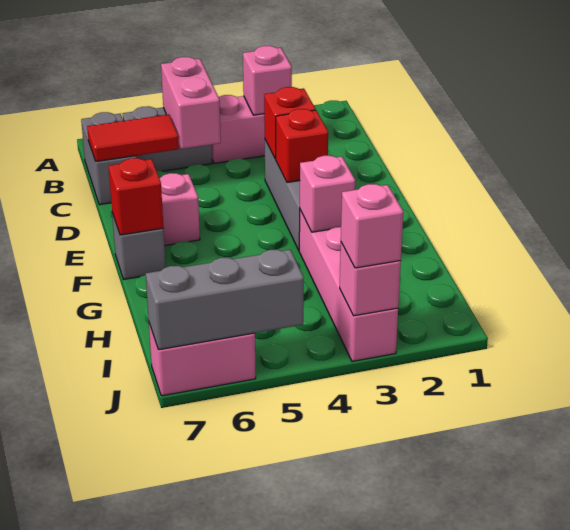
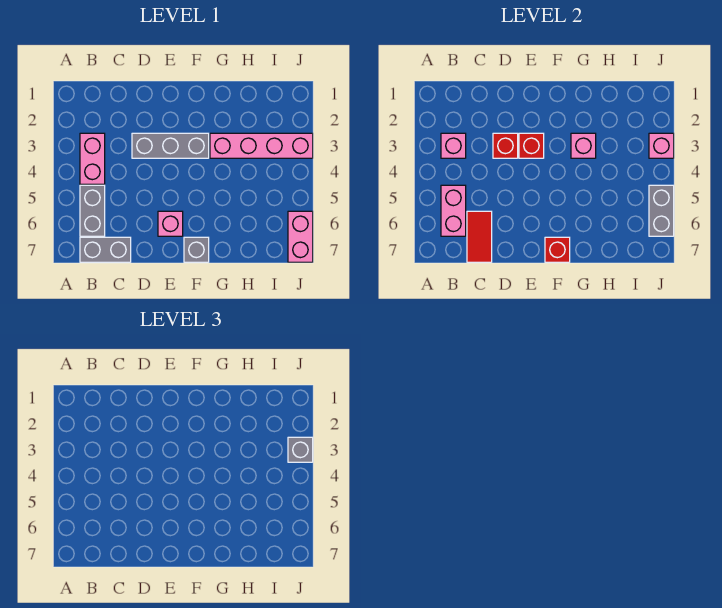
pink brick B5:C5 level 2 -> pink brick B5:B6 level 2
pink brick J3 level 3 -> grey brick J3 level 3
grey brick J5:J7 level 2 -> grey brick J5:J6 level 2

